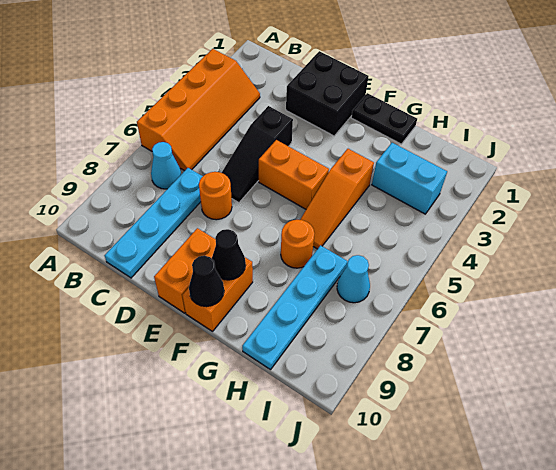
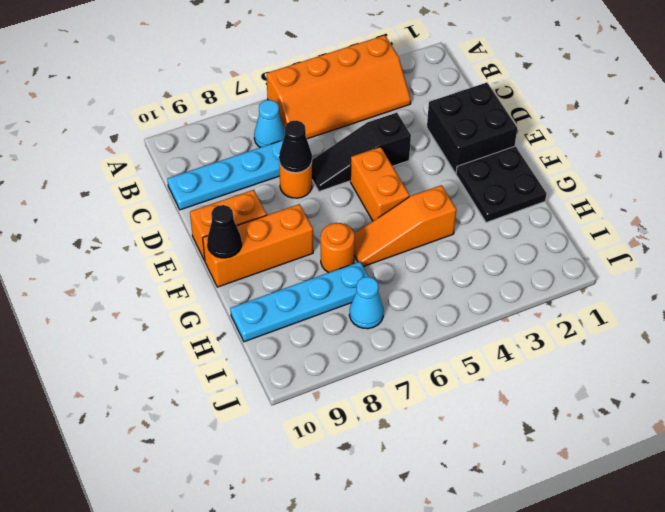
black plate F1:G1 level 1 -> black plate F1:G2 level 1
orange brick F9:F10 level 1 -> orange brick F8:F10 level 1
black cone F9 level 2 -> black cone D7 level 2
cyan brick H3:I3 level 1 -> none

